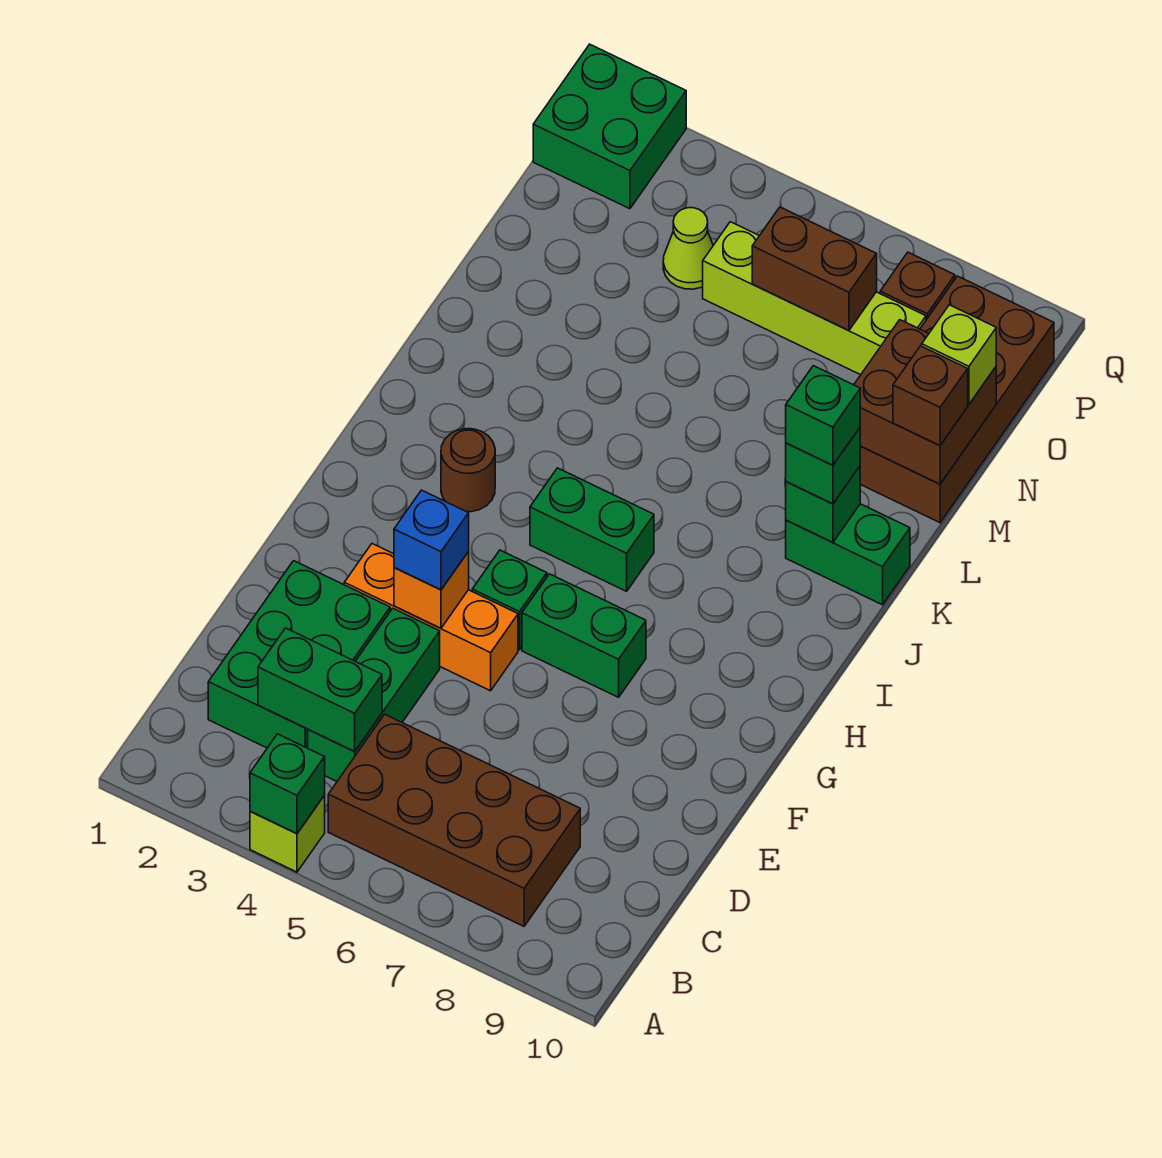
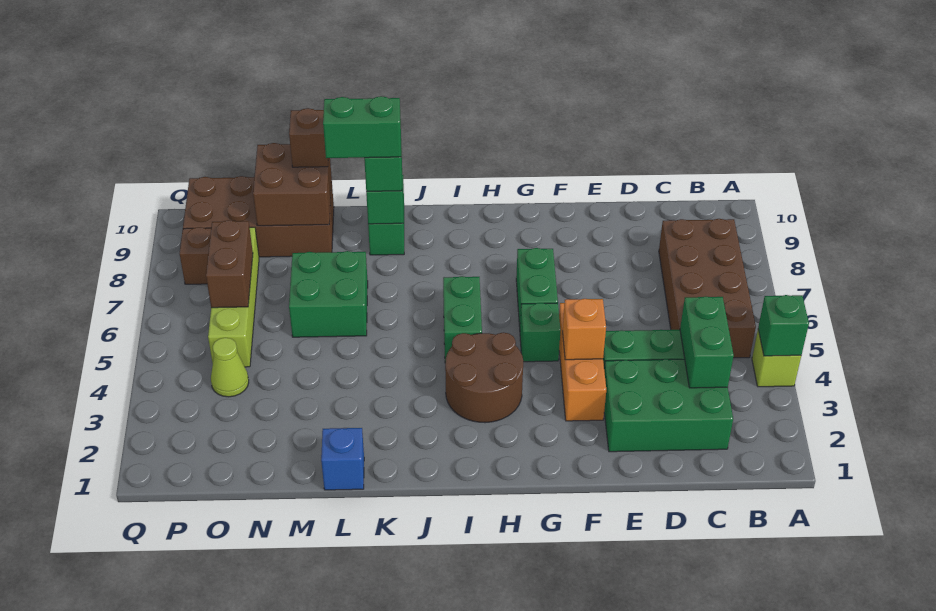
blue brick F4 level 3 -> blue brick L1 level 1
brown round brick I3 level 1 -> brown round brick H3:I4 level 1
green brick K9 level 4 -> green brick K9:L9 level 4
lime brick N10 level 3 -> none
green brick P1:Q2 level 1 -> green brick L6:M7 level 1

